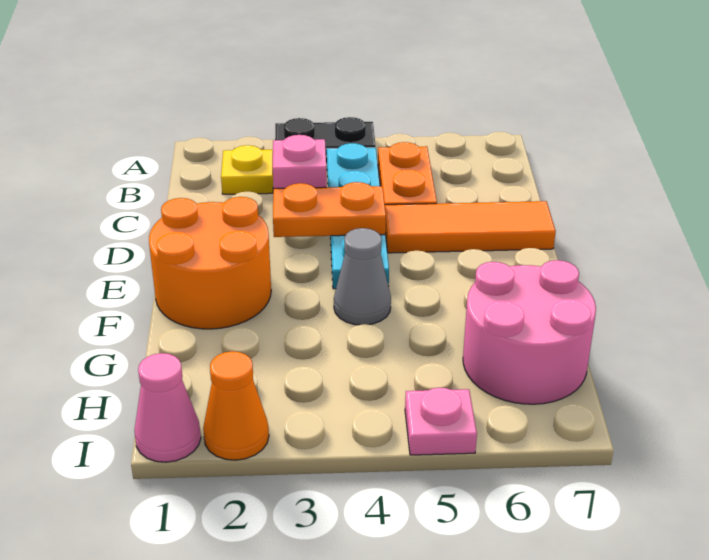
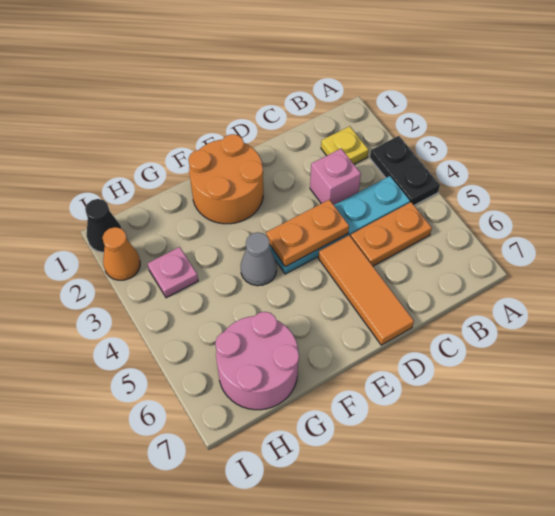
orange plate D3:D4 level 2 -> orange plate D4:E4 level 2
pink cone I1 level 1 -> black cone I1 level 1
pink plate I5 level 1 -> pink plate H3 level 1

